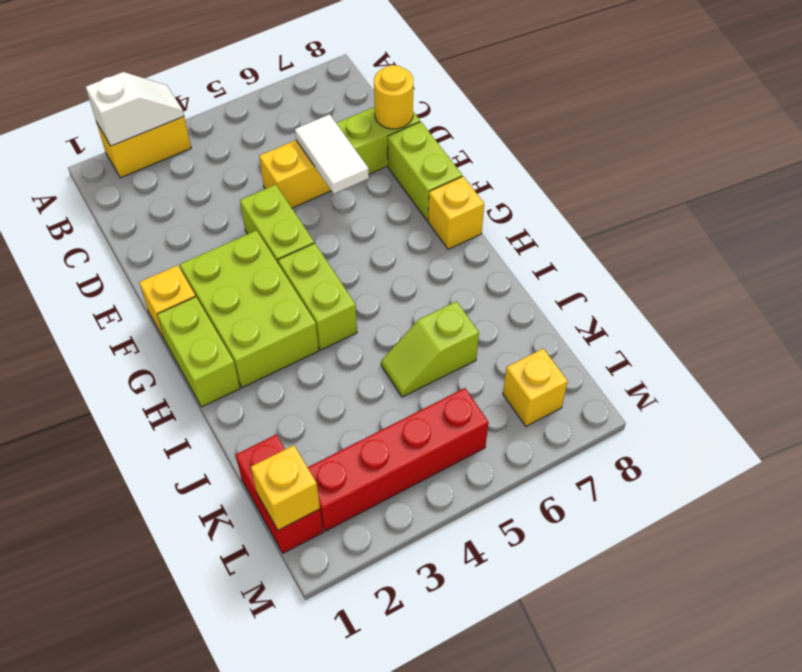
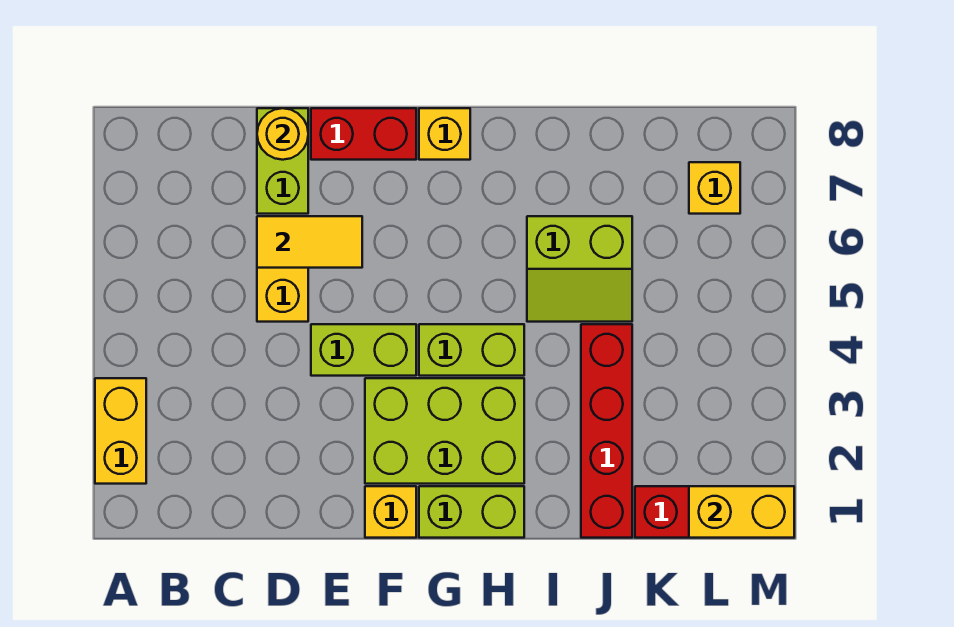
white slope A2:A3 level 2 top 2 -> none
white tile D6:E6 level 2 -> yellow tile D6:E6 level 2
lime brick E8:F8 level 1 -> red brick E8:F8 level 1
lime slope J5:J6 level 1 top 6 -> lime slope I5:J6 level 1 top 6
yellow brick L1 level 2 -> yellow brick L1:M1 level 2
red brick L2:L5 level 1 -> red brick J1:J4 level 1

